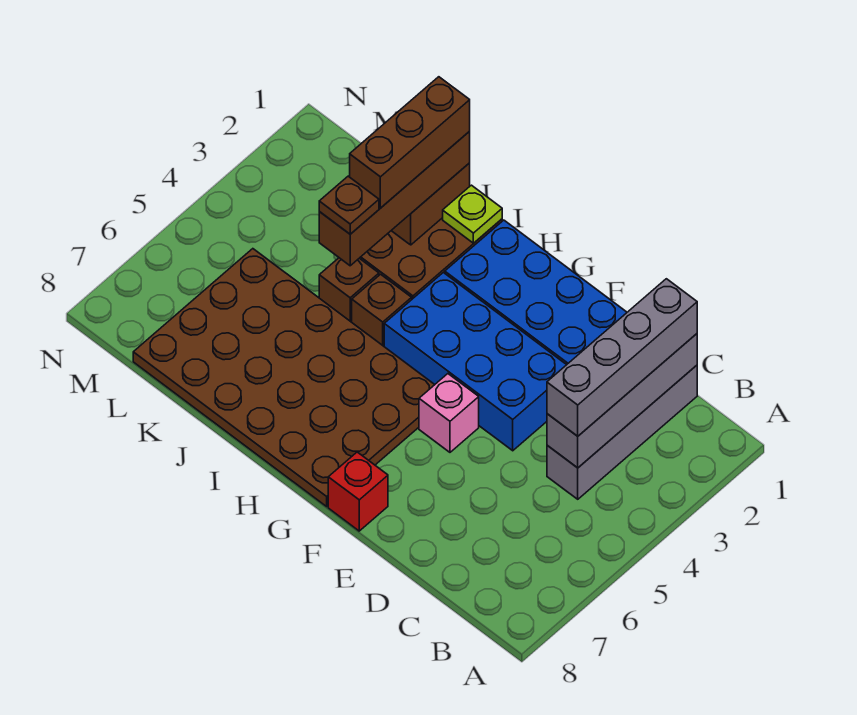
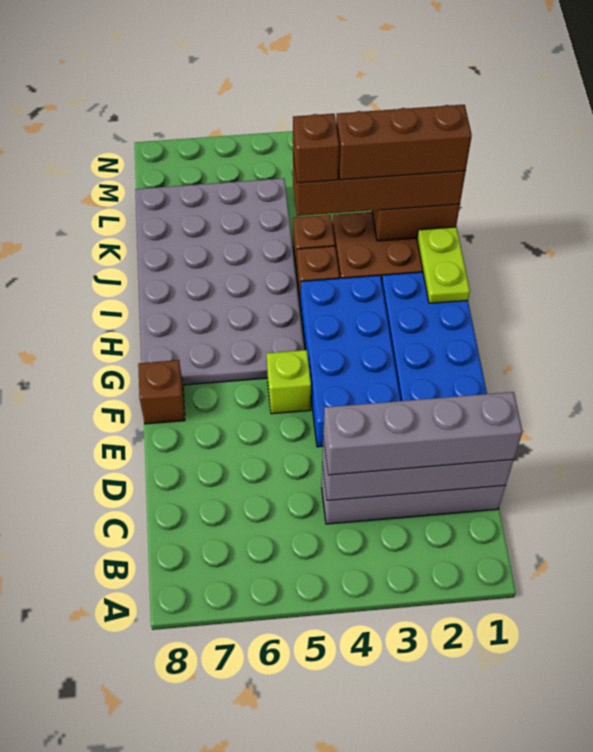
pink brick F5 level 1 -> lime brick F5 level 1
red brick F8 level 1 -> brown brick F8 level 1
brown plate G5:L8 level 1 -> grey plate G5:L8 level 1
lime plate I1 level 2 -> lime plate H1:I1 level 2
brown plate J4 level 4 -> brown brick J4 level 4

